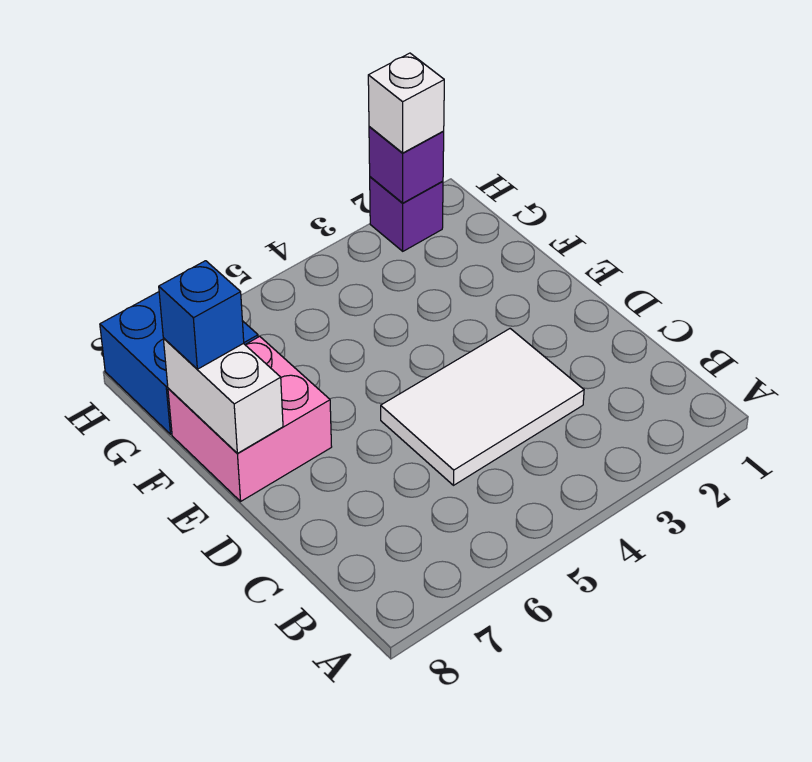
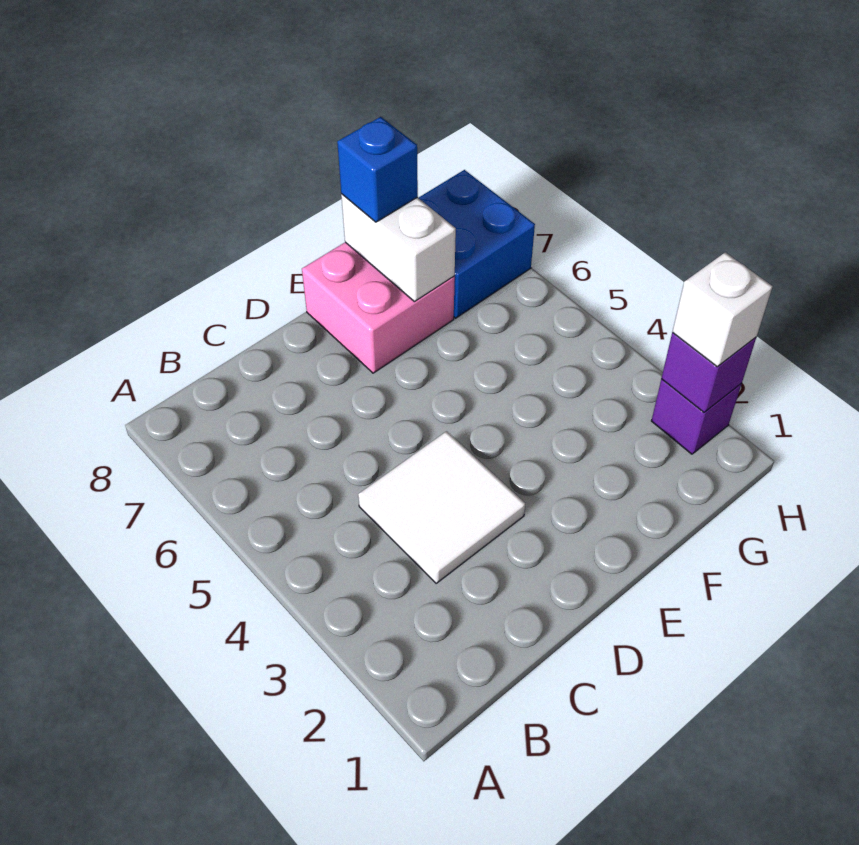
white tile C3:D5 level 1 -> white tile C3:D4 level 1
white brick E8:F8 level 2 -> white brick F7:F8 level 2

